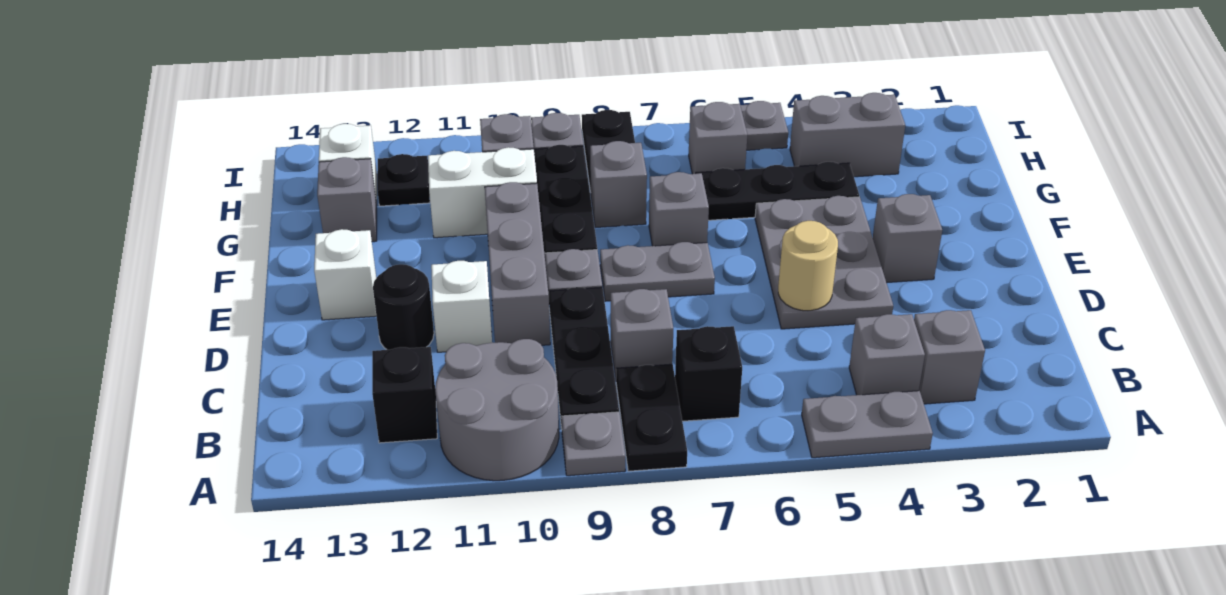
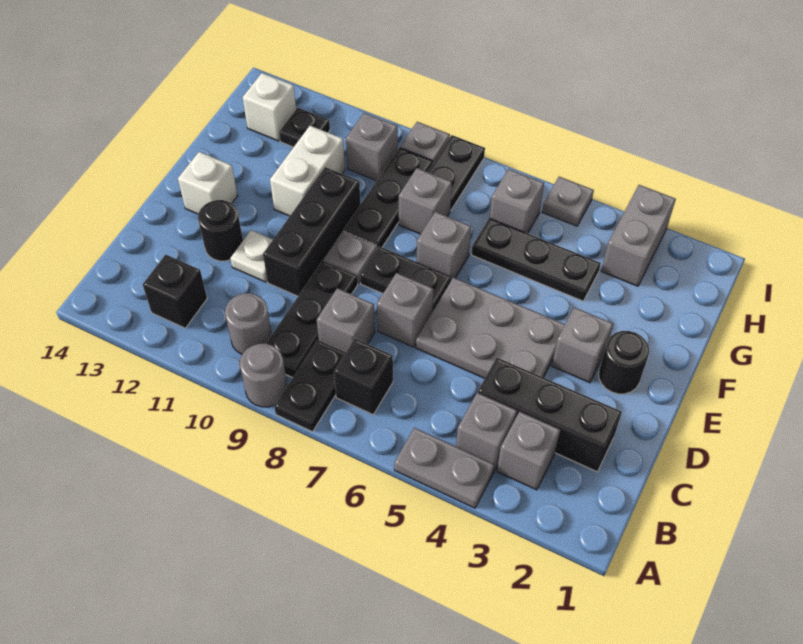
grey plate A9 level 1 -> grey round brick A9 level 1
grey round brick A10:B11 level 1 -> grey round brick B10 level 1
none -> black brick C2:C4 level 1
grey plate D4:F5 level 1 -> grey plate D4:E6 level 1
tan round brick D5 level 2 -> none
grey brick D10:F10 level 1 -> black brick D10:F10 level 1
white brick D11 level 1 -> white plate D11 level 1
none -> black round brick E2 level 1
grey plate E7:E8 level 1 -> black plate E7:E8 level 1
white brick G10:G11 level 1 -> white brick F11:G11 level 1
grey brick G13 level 1 -> grey brick D7 level 1
grey brick H3:H4 level 1 -> grey brick H3:I3 level 1

